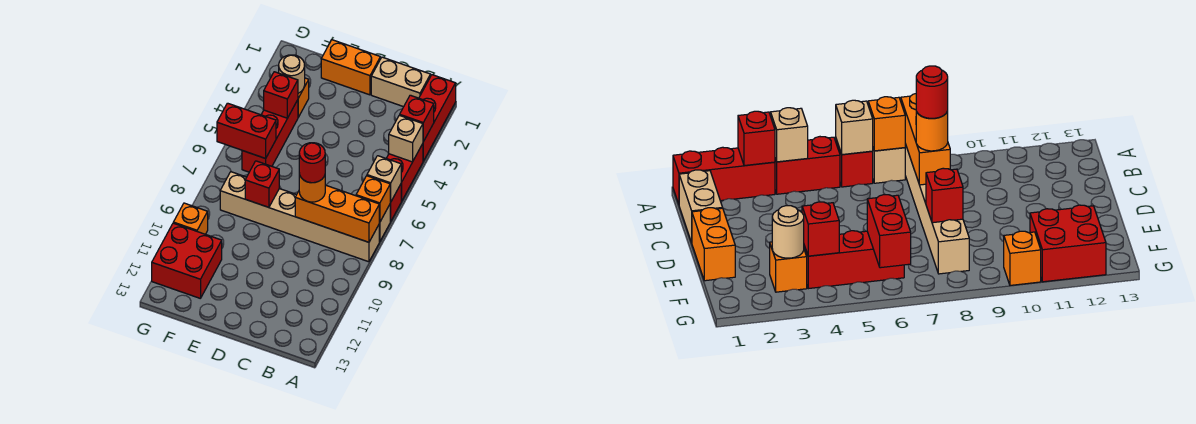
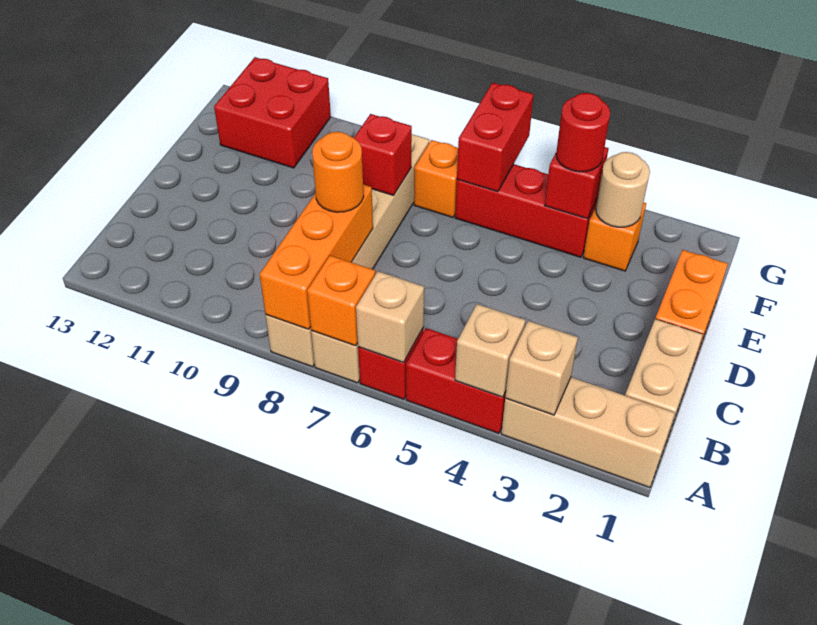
red brick A1:A3 level 1 -> tan brick A1:A3 level 1
red brick A3 level 2 -> tan brick A3 level 2
red round brick C8 level 4 -> red round brick F4 level 3
orange brick G10 level 1 -> orange brick F7 level 1

